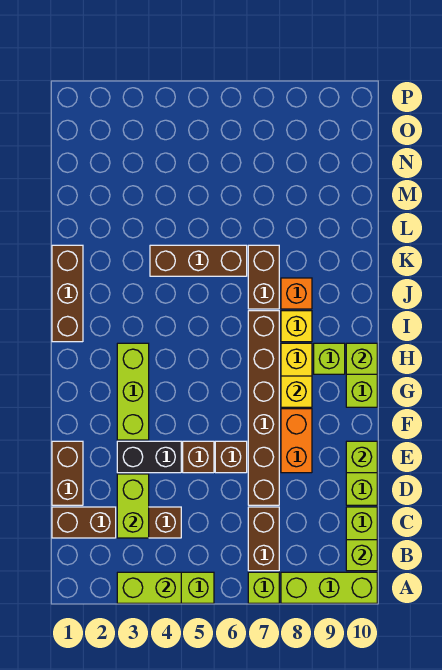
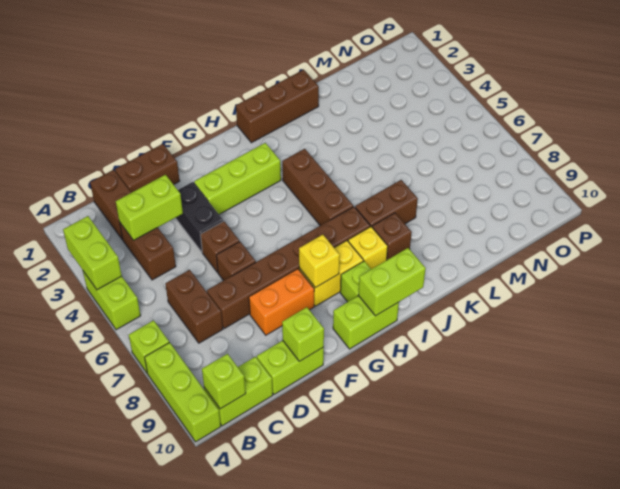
brown brick B7:C7 level 1 -> brown brick C6:C7 level 1
lime brick H10 level 2 -> lime brick H10:I10 level 2
orange brick J8 level 1 -> brown brick J8 level 1
brown brick K4:K6 level 1 -> brown brick I4:I6 level 1

